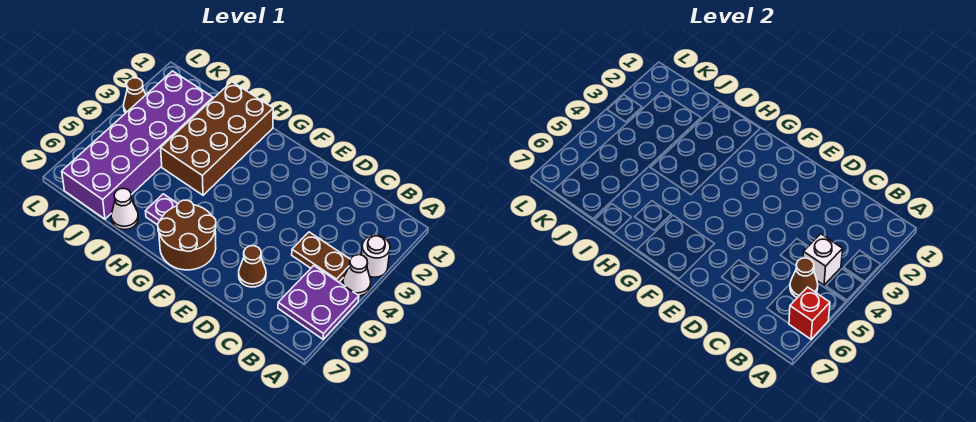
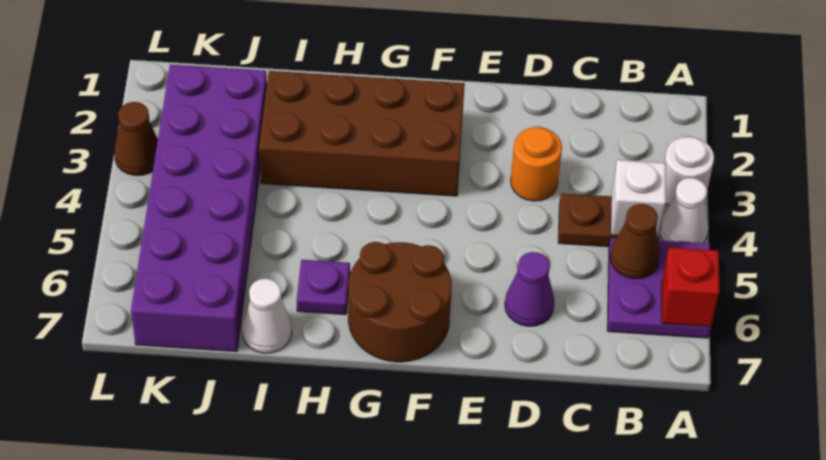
none -> orange round brick D3 level 1
brown cone D6 level 1 -> purple cone D6 level 1
brown brick H1:I4 level 1 -> brown brick F2:I3 level 1

